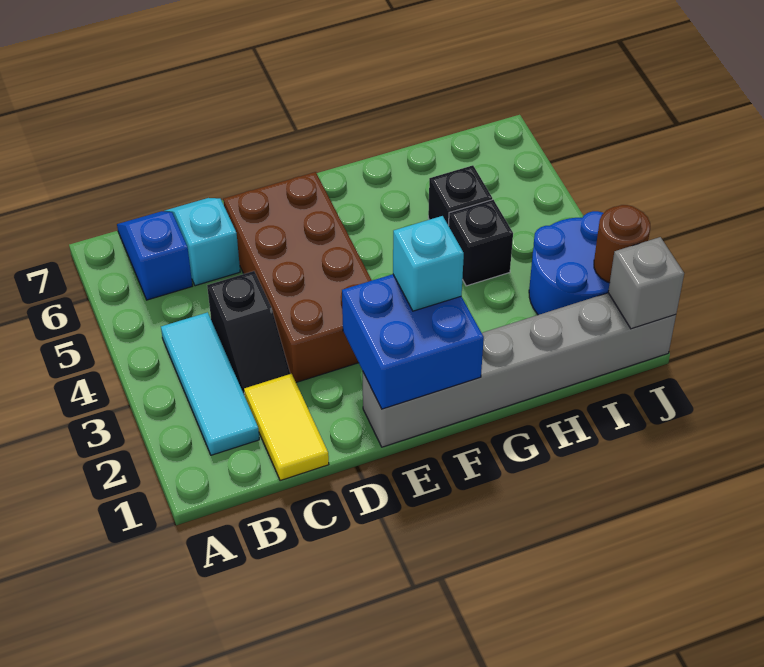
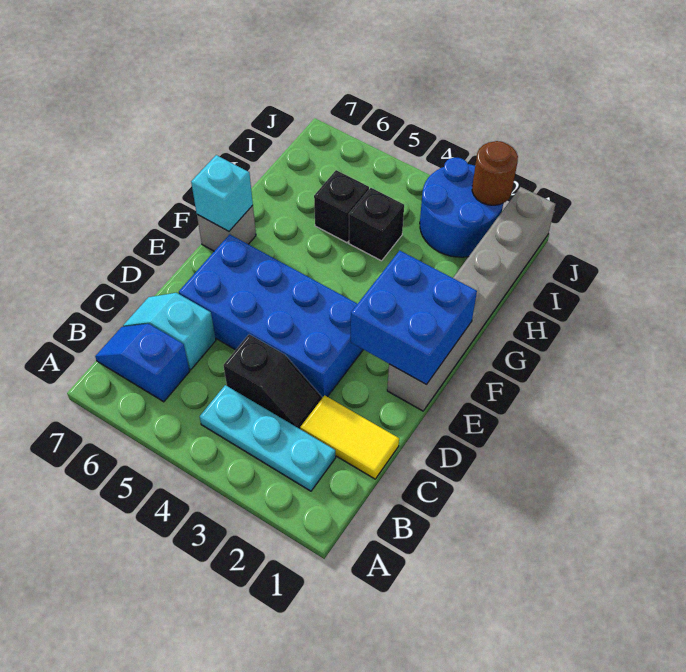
cyan tile B2:B4 level 1 -> cyan plate B2:B4 level 1
brown brick D3:E6 level 1 -> blue brick D3:E6 level 1
cyan brick F2 level 3 -> cyan brick F7 level 2
grey brick J1 level 2 -> grey brick F7 level 1

